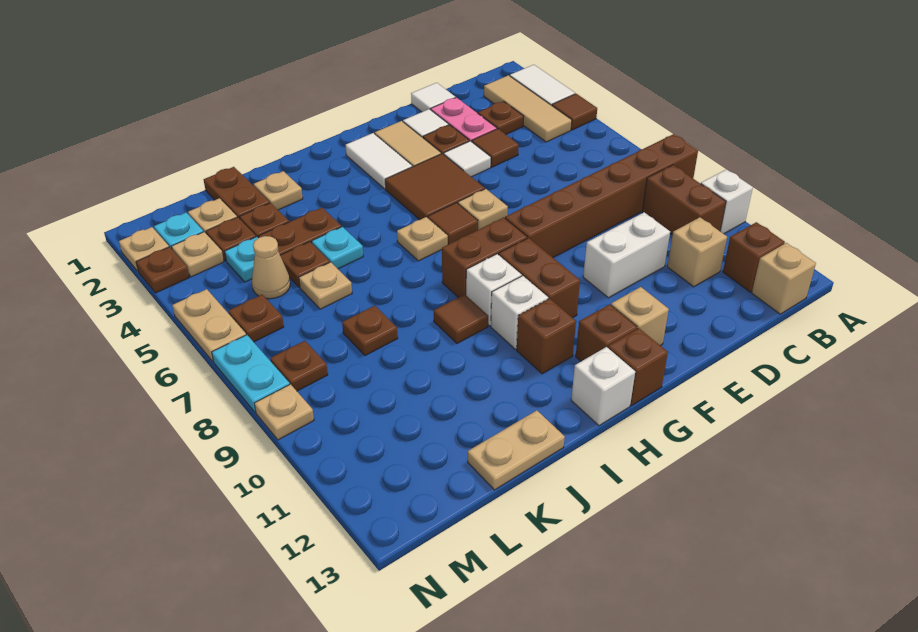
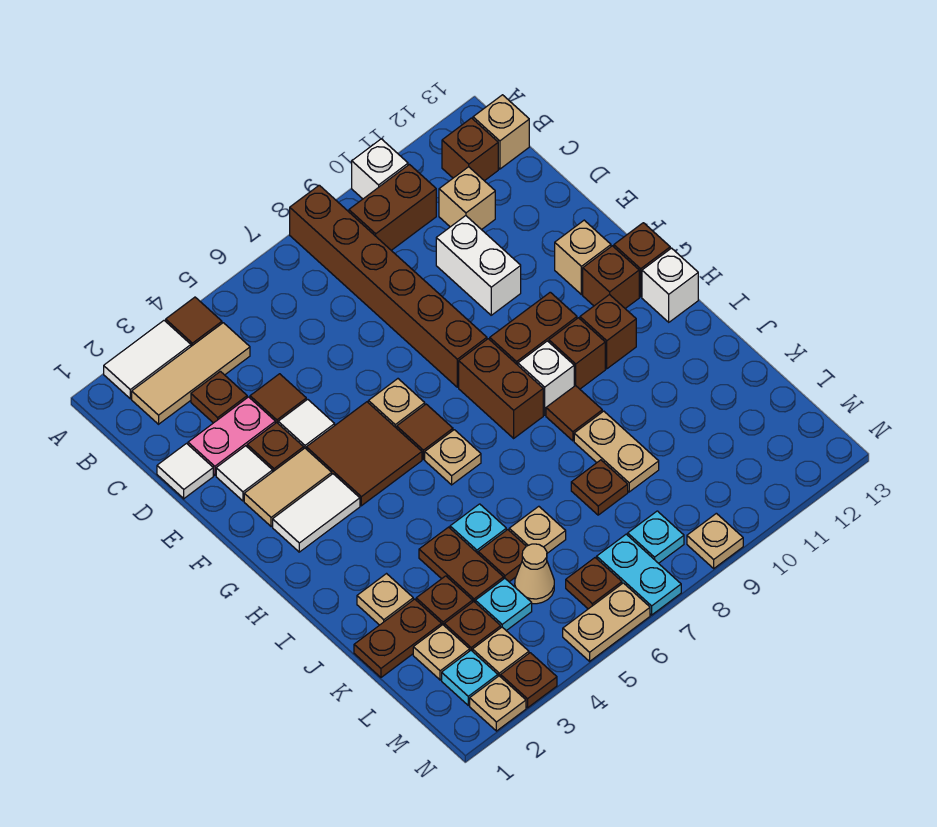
white brick H10 level 1 -> brown brick H10 level 1
tan plate J13:K13 level 1 -> tan plate J9:K9 level 1
brown plate M8 level 1 -> cyan plate M8 level 1
cyan plate N7:N8 level 1 -> cyan plate M7:N7 level 1

